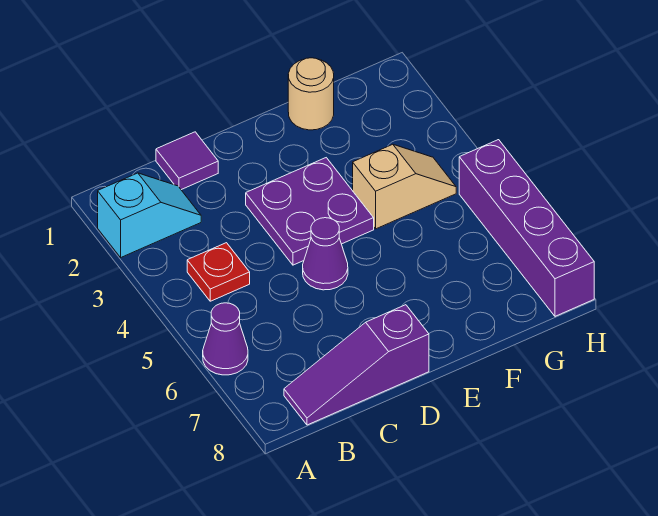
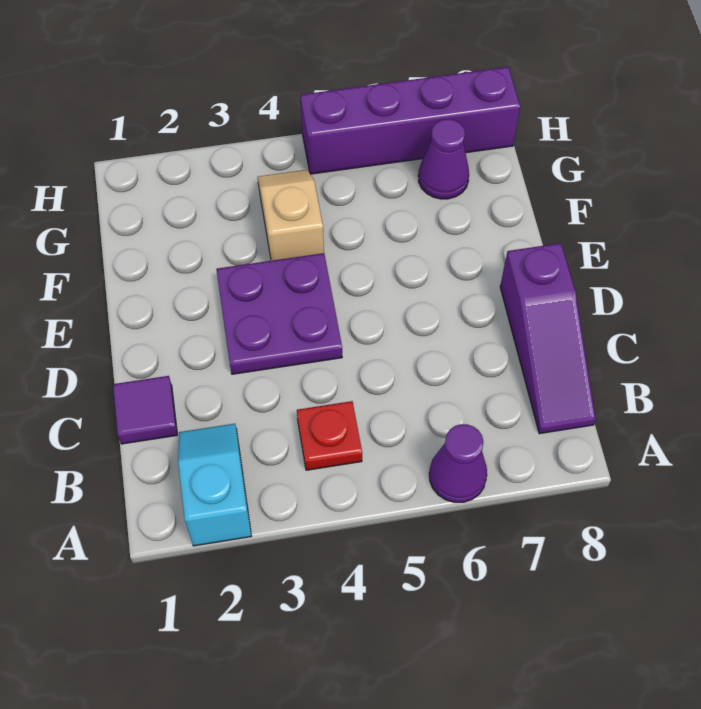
purple cone D5 level 1 -> purple cone G7 level 1
tan round brick F1 level 1 -> none

